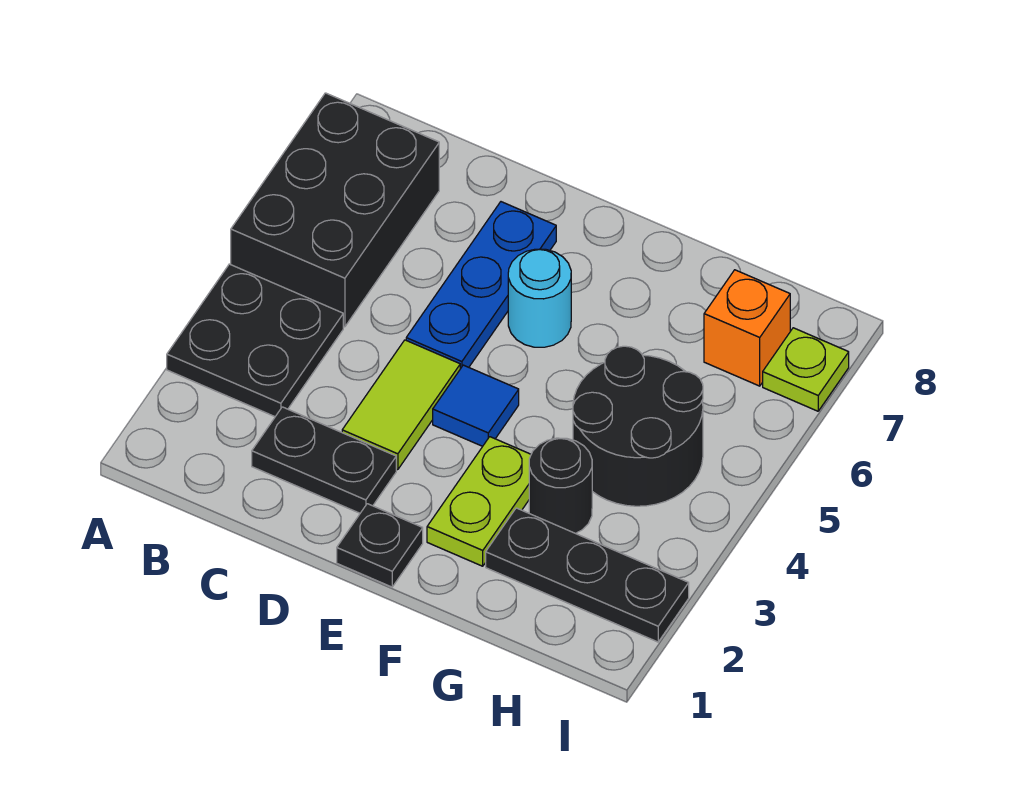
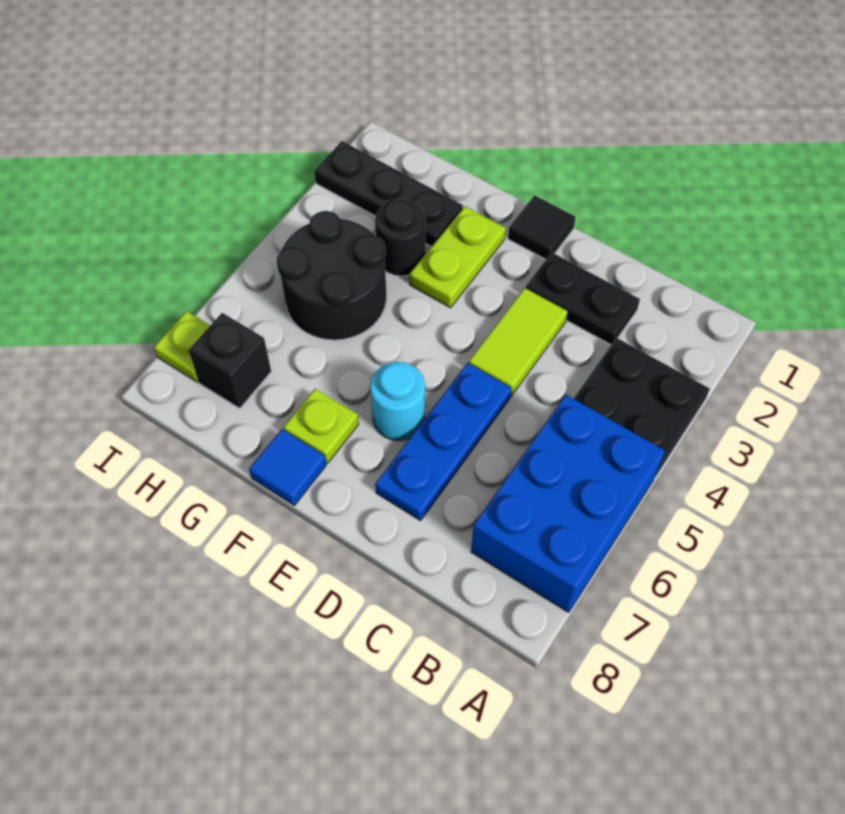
black brick A5:B7 level 1 -> blue brick A5:B7 level 1
black plate E1 level 1 -> black tile E1 level 1
blue tile E4 level 1 -> blue tile F8 level 1
none -> lime plate F7 level 1
orange brick H7 level 1 -> black brick H7 level 1

